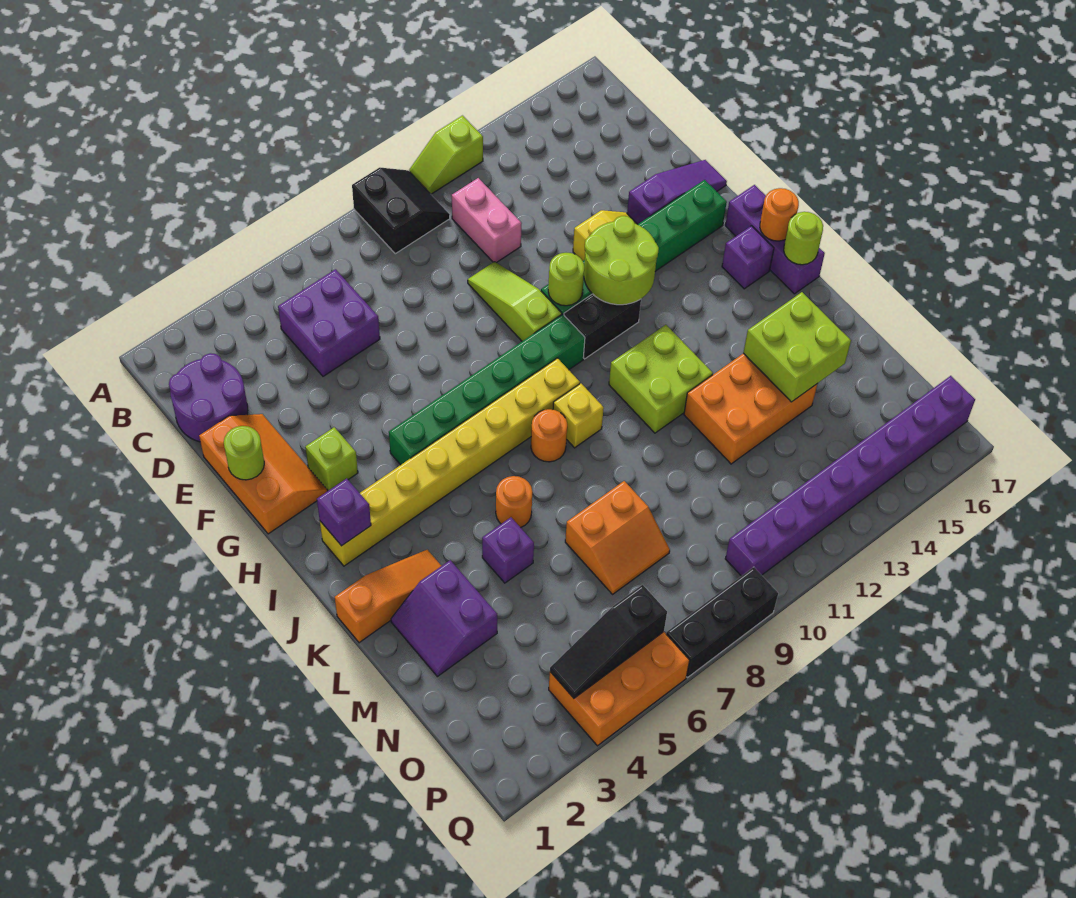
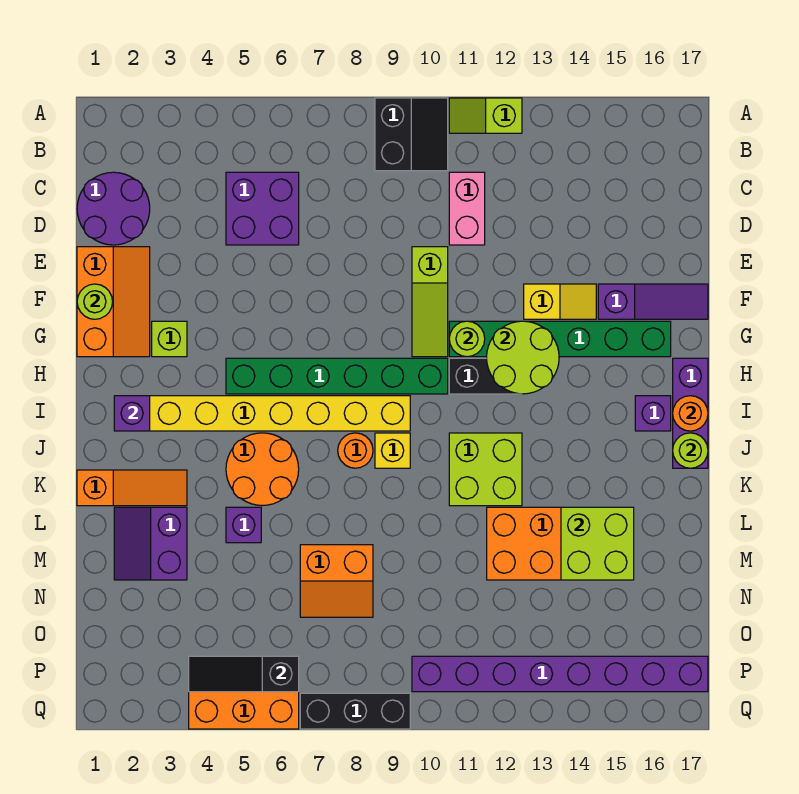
lime slope E10:G10 level 1 top G -> lime slope E10:G10 level 1 top E
orange round brick K6 level 1 -> orange round brick J5:K6 level 1

